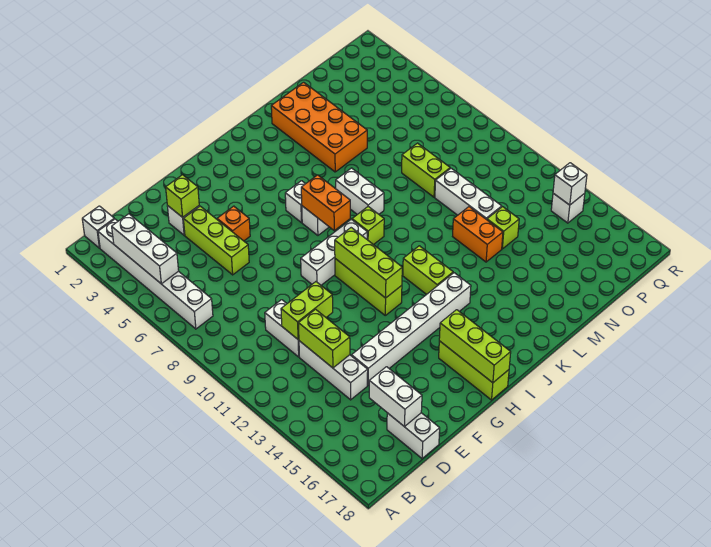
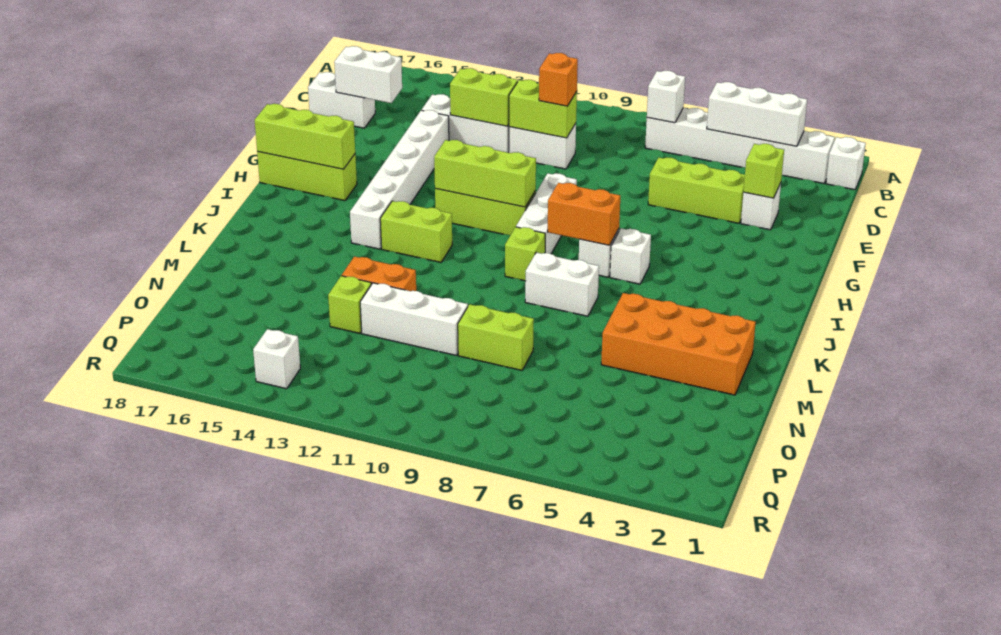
lime brick D11:E11 level 2 -> lime brick D10:D11 level 2
orange brick F5 level 1 -> orange brick D10 level 3
white brick Q14 level 2 -> white brick B7 level 2

